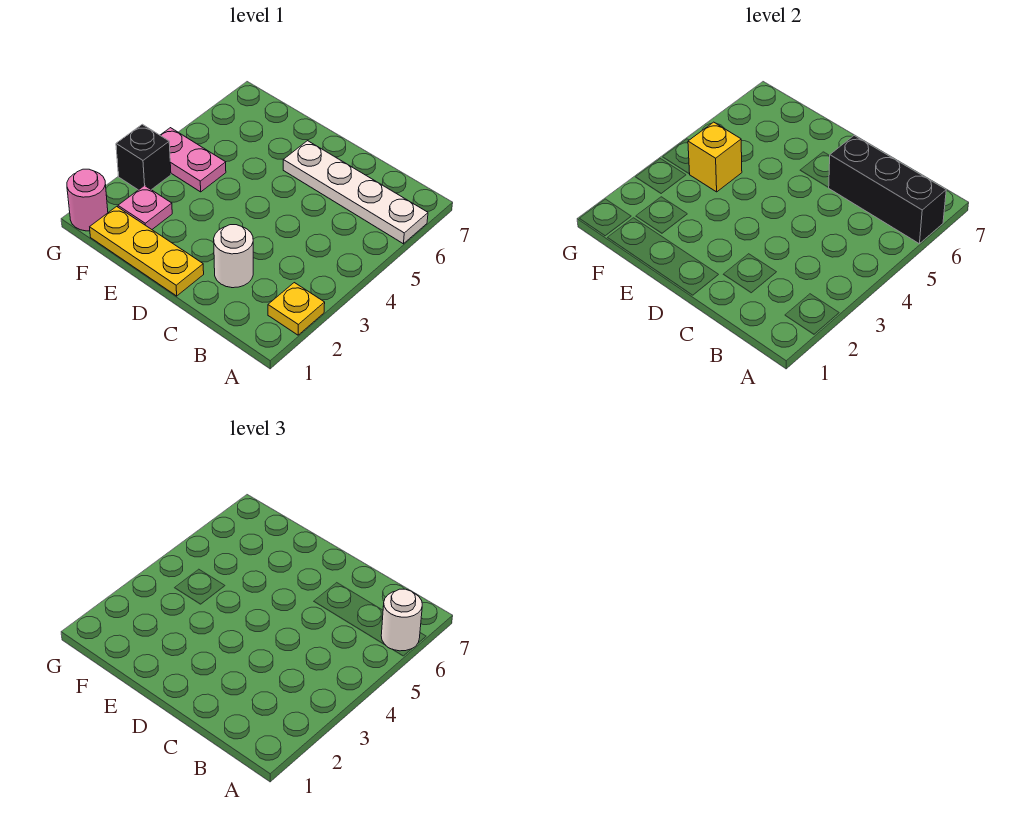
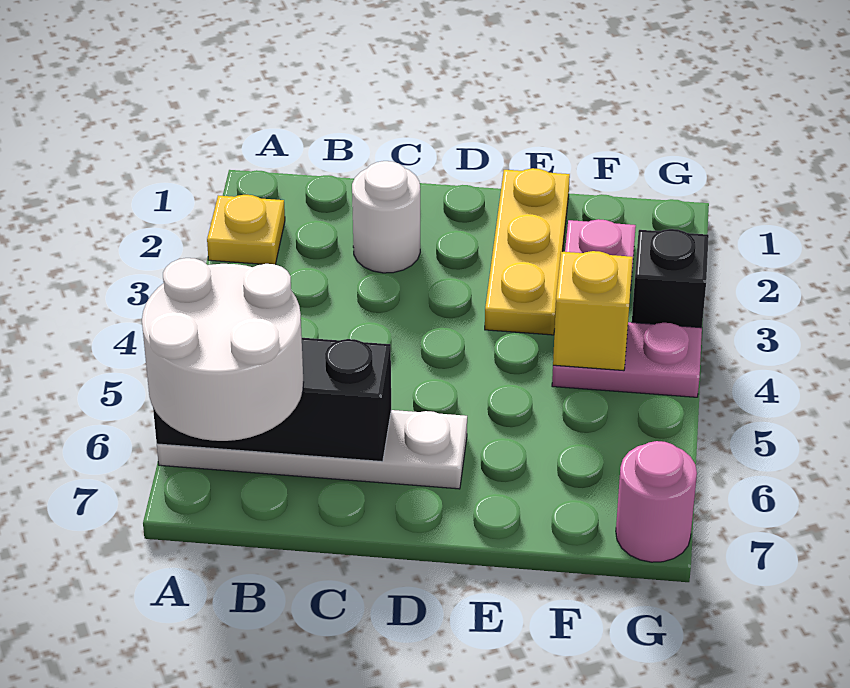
white round brick A6 level 3 -> white round brick A6:B7 level 3
yellow plate D1:F1 level 1 -> yellow plate E1:E3 level 1
pink round brick G1 level 1 -> pink round brick G7 level 1

